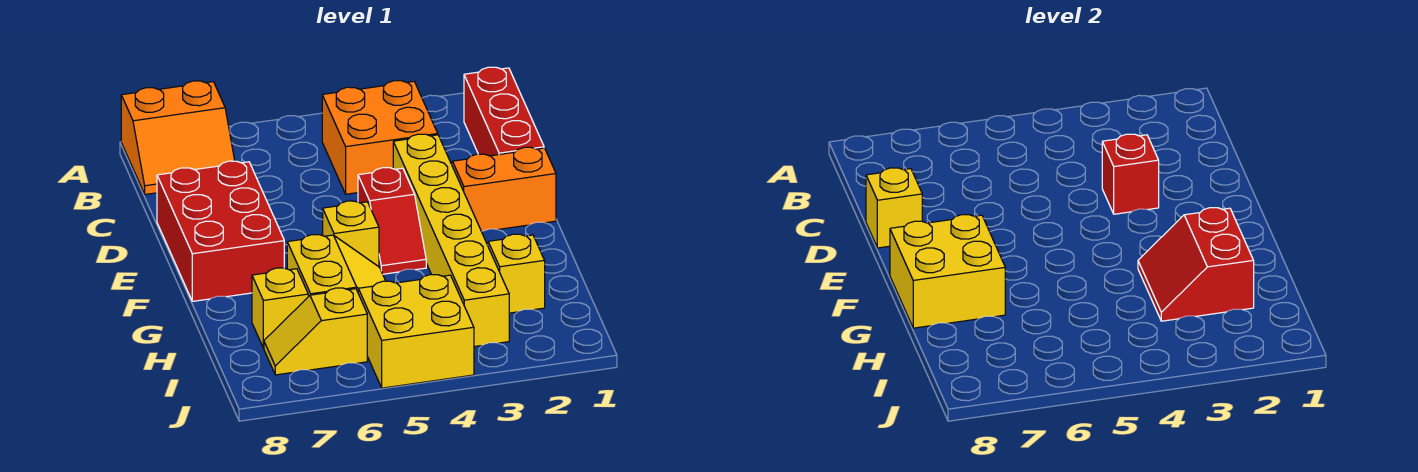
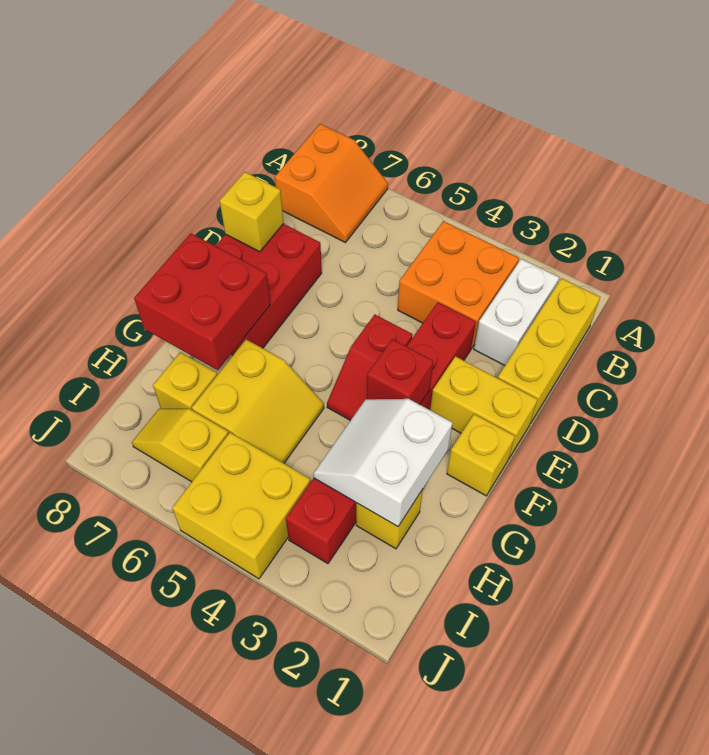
orange slope A7:B8 level 1 top A -> orange slope A7:B8 level 1 top 8
red brick B1:D1 level 1 -> yellow brick B1:D1 level 1
none -> white brick B2:C2 level 1
yellow brick D3:I3 level 1 -> red brick D3:I3 level 1
red brick D3 level 2 -> red brick F3 level 2
orange brick E1:E2 level 1 -> yellow brick E1:E2 level 1
yellow brick F5 level 1 -> yellow brick F1 level 1
yellow brick F7:G8 level 2 -> red brick F7:G8 level 2
red slope G2:H3 level 2 top 2 -> white slope G2:H3 level 2 top 2

